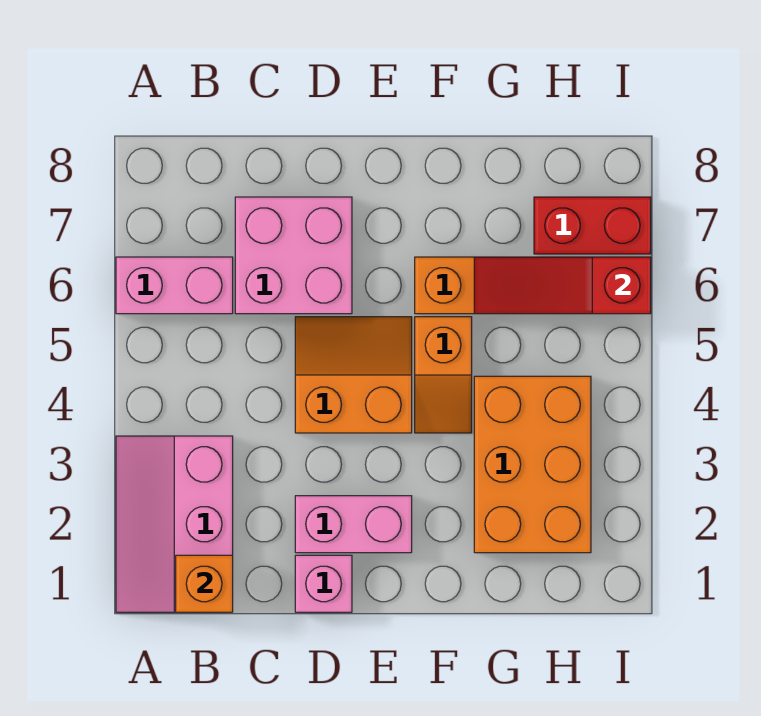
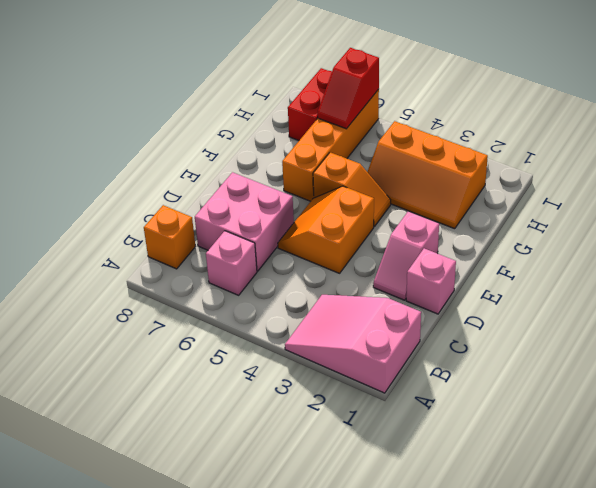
pink slope A1:B3 level 1 top B -> pink slope A1:B3 level 1 top 1
pink brick A6:B6 level 1 -> pink brick B6 level 1
orange brick B1 level 2 -> orange brick B8 level 1
pink brick D2:E2 level 1 -> pink slope D2:E2 level 1 top E
orange brick G2:H4 level 1 -> orange slope G2:H4 level 1 top H
red slope G6:I6 level 2 top I -> red slope H6:I6 level 2 top I

